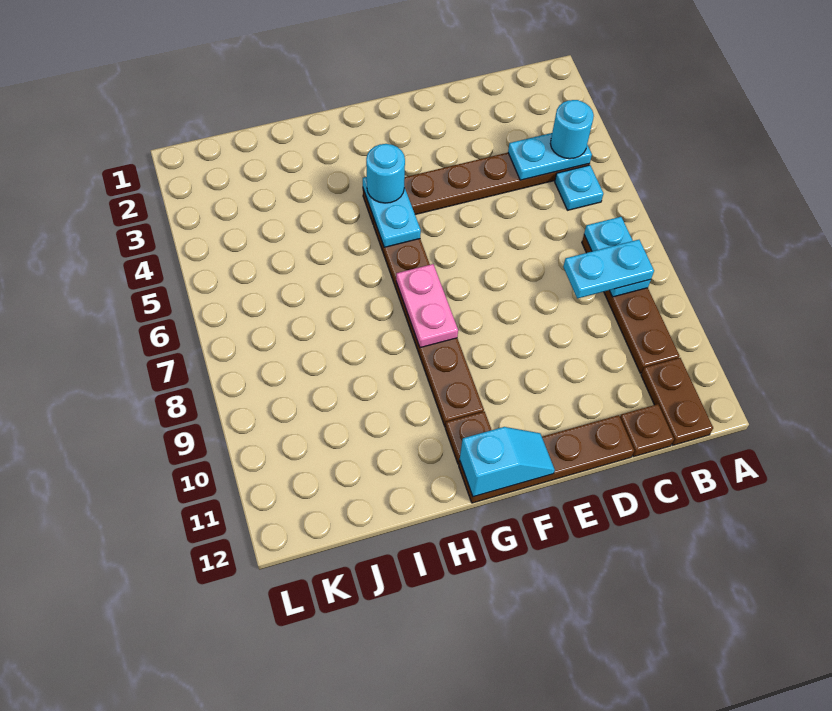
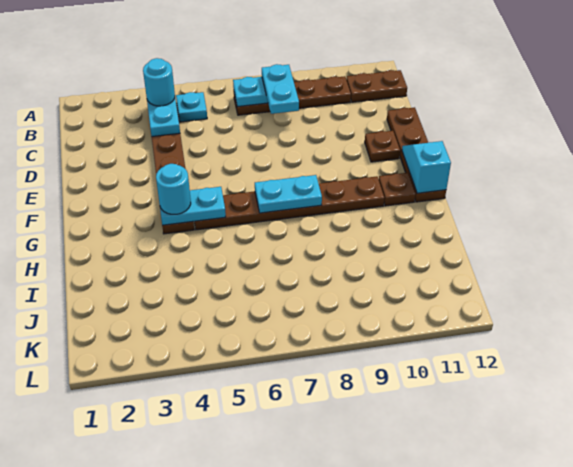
brown plate C12 level 1 -> brown plate E11 level 1
pink plate G7:G8 level 2 -> cyan plate G7:G8 level 2

